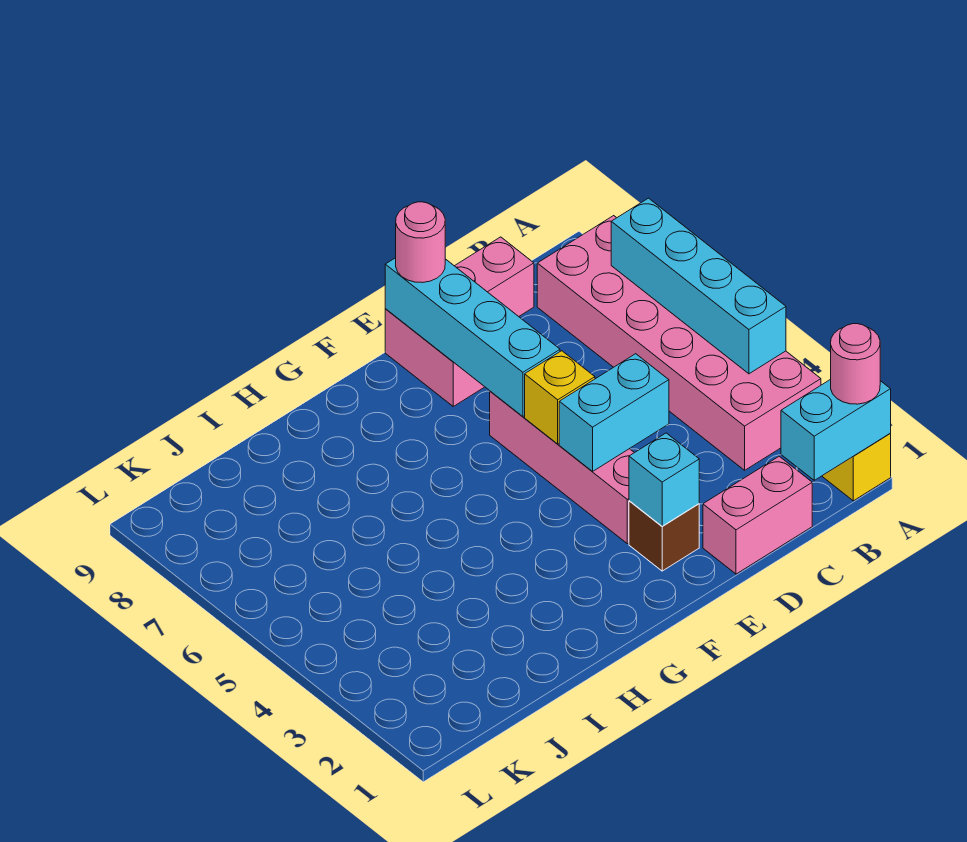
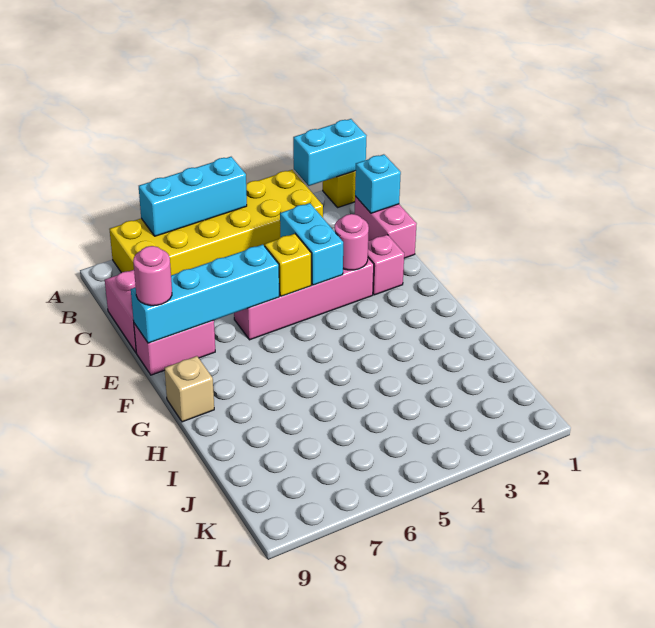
cyan brick A1:B1 level 2 -> cyan brick A1:A2 level 2
pink round brick A1 level 3 -> pink round brick E3 level 2
pink brick A3:B8 level 1 -> yellow brick A3:B8 level 1
cyan brick A4:A7 level 2 -> cyan brick A5:A7 level 2
brown brick E2 level 1 -> pink brick E2 level 1
cyan brick E2 level 2 -> cyan brick C1 level 2
none -> tan brick G9 level 1

